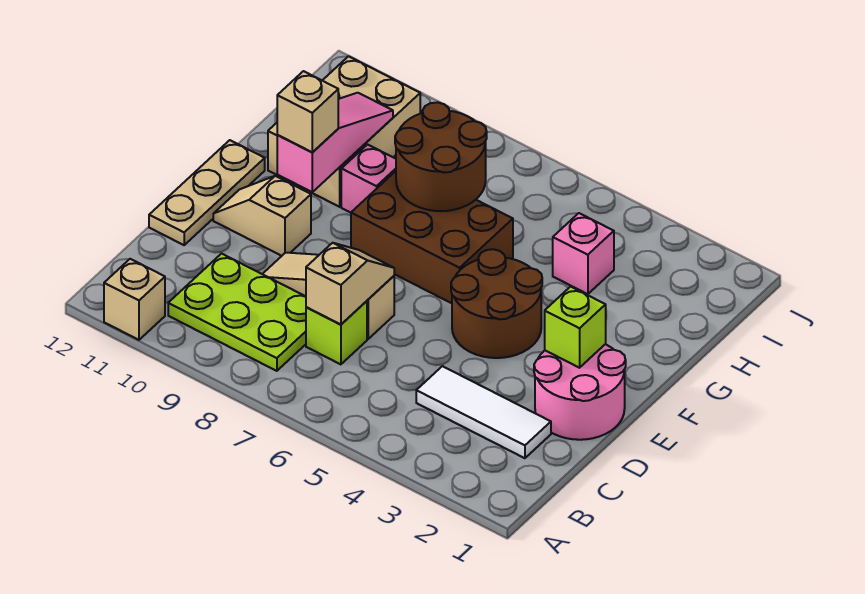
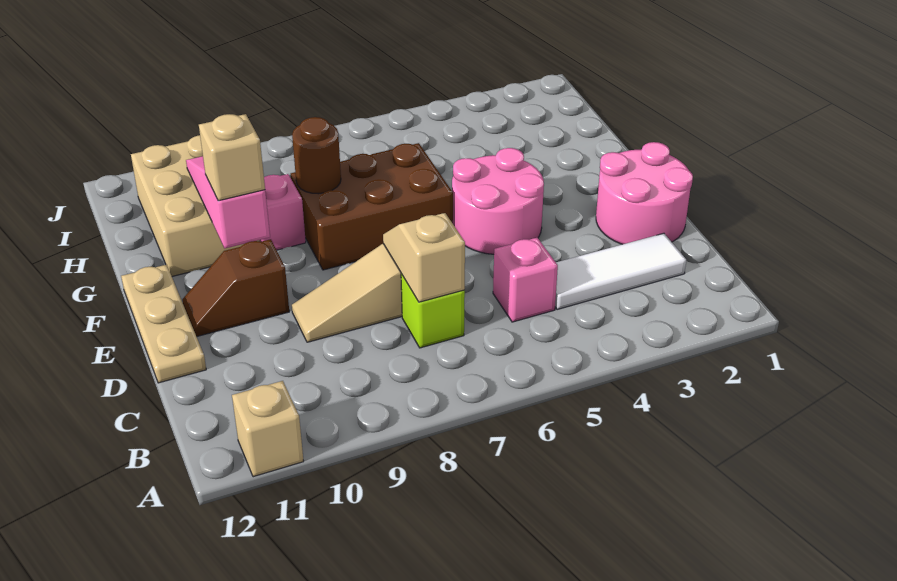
lime plate B8:C10 level 1 -> none
lime brick E2 level 2 -> none
brown round brick E4:F5 level 1 -> pink round brick E4:F5 level 1
tan slope E10:E11 level 1 top 10 -> brown slope E10:E11 level 1 top 10
brown round brick G7:H8 level 2 -> brown round brick G8 level 2
pink brick H4 level 1 -> pink brick C5 level 1

